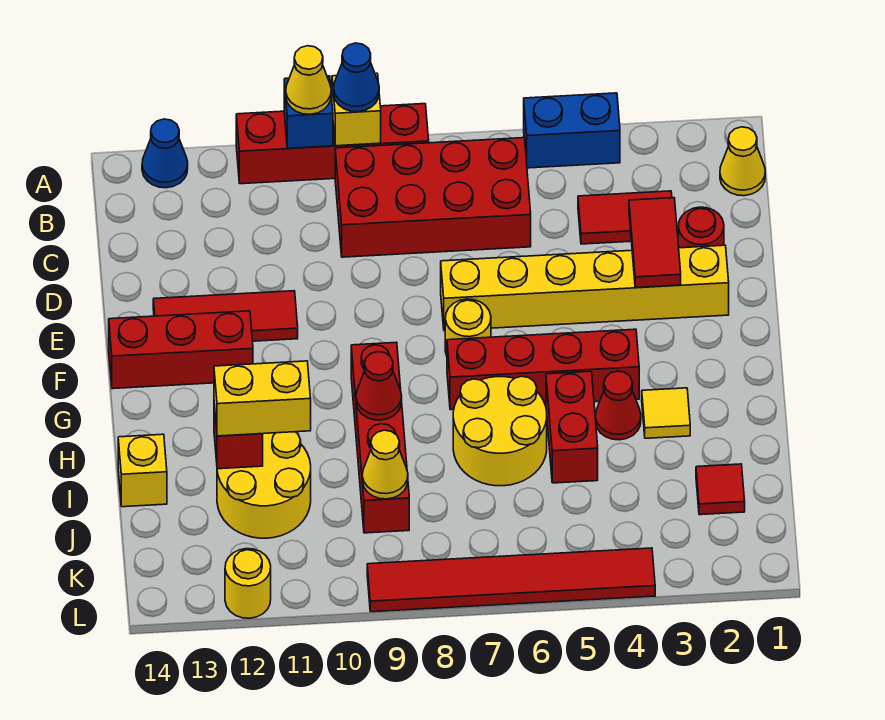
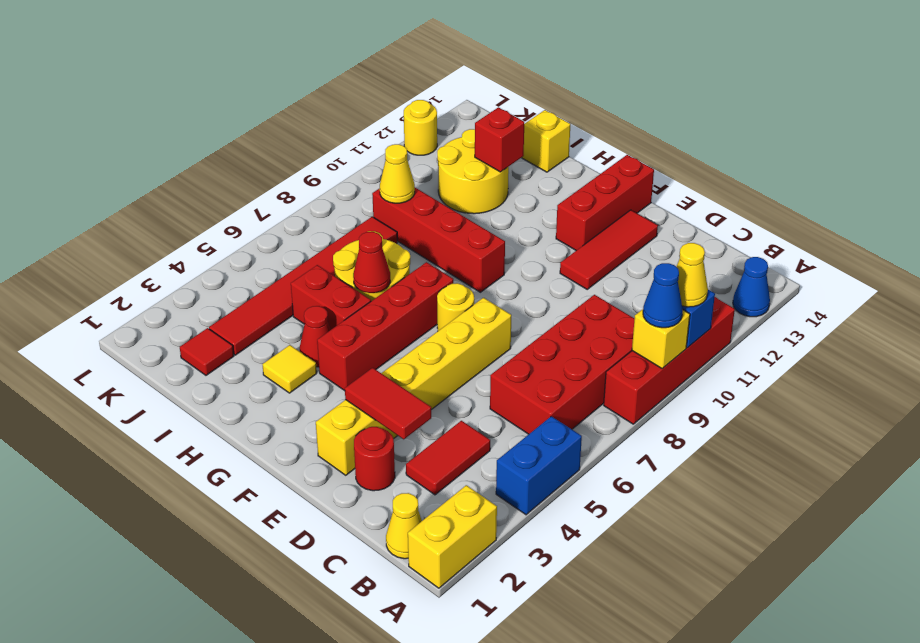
red cone H9 level 2 -> red cone H6 level 2
yellow brick I11:I12 level 3 -> yellow brick A1:A2 level 1
red tile L4:L9 level 1 -> red tile J3:J8 level 1

